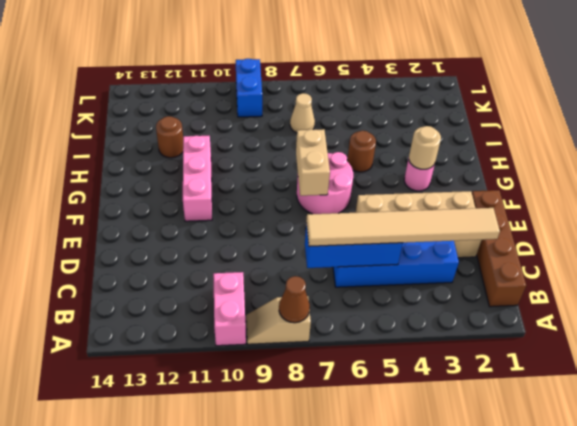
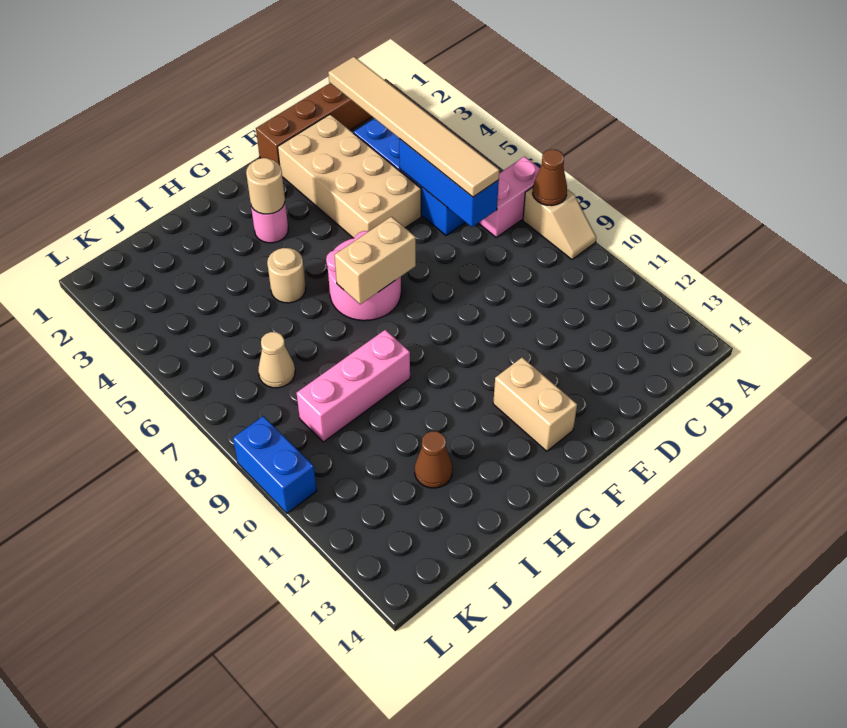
pink brick A10:B10 level 1 -> pink brick A7:B7 level 1
pink brick F11:H11 level 1 -> pink brick H9:J9 level 1
none -> tan brick F12:F13 level 1
brown round brick H5 level 1 -> tan round brick H5 level 1
brown round brick I12 level 1 -> brown cone I12 level 1
blue brick K9:L9 level 1 -> blue brick L9:L10 level 1

